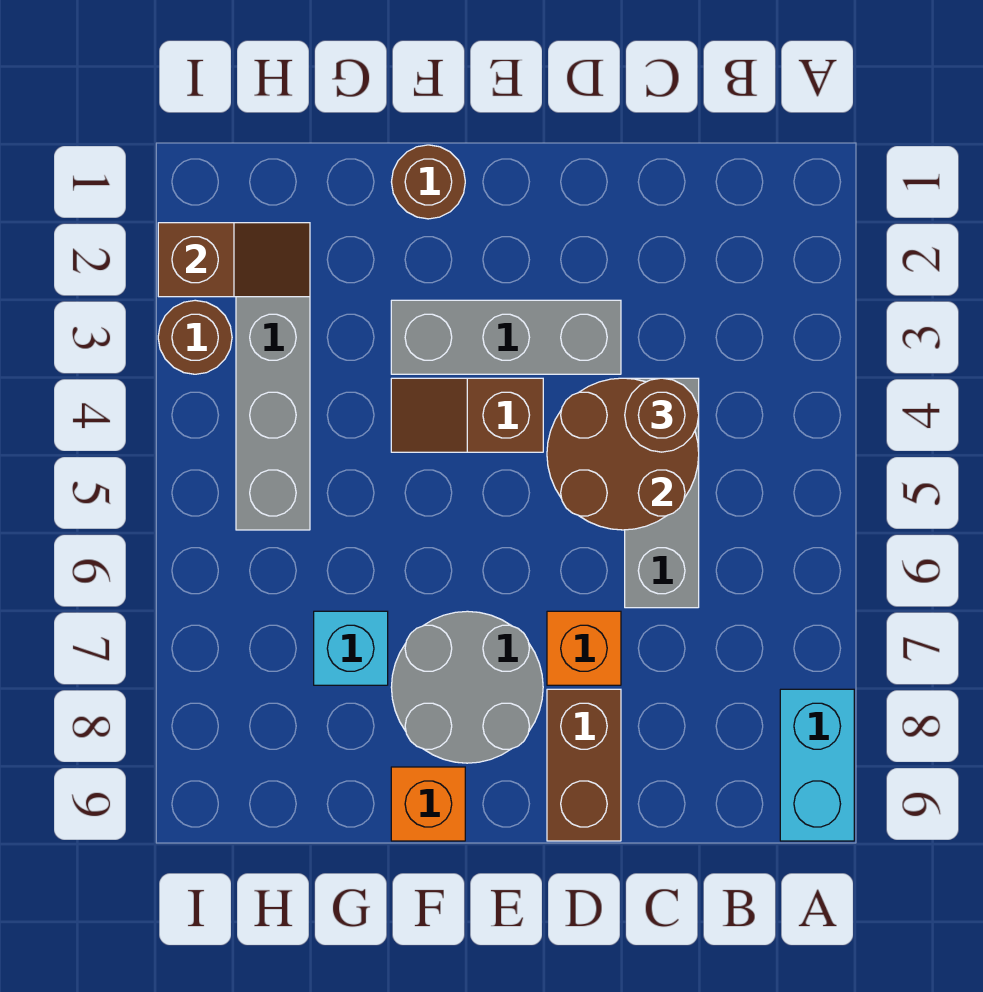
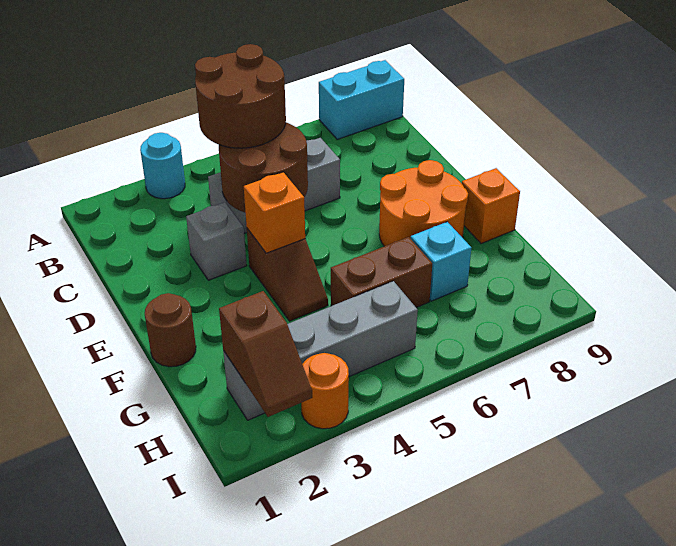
none -> cyan round brick A3 level 1
brown round brick C4 level 3 -> brown round brick B4:C5 level 3
grey brick D3:F3 level 1 -> grey brick D3 level 1
orange brick D7 level 1 -> orange brick E4 level 2
brown brick D8:D9 level 1 -> brown brick G5:G6 level 1
grey round brick E7:F8 level 1 -> orange round brick E7:F8 level 1
brown slope H2:I2 level 2 top I -> brown slope H2:I2 level 2 top H
brown round brick I3 level 1 -> orange round brick I3 level 1

